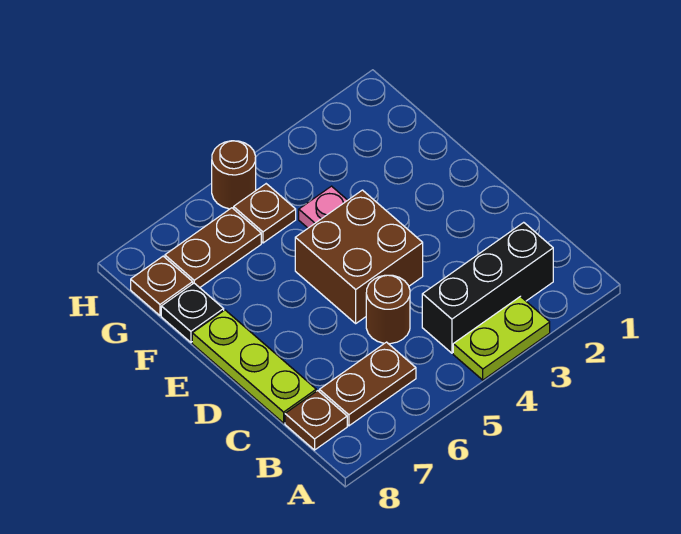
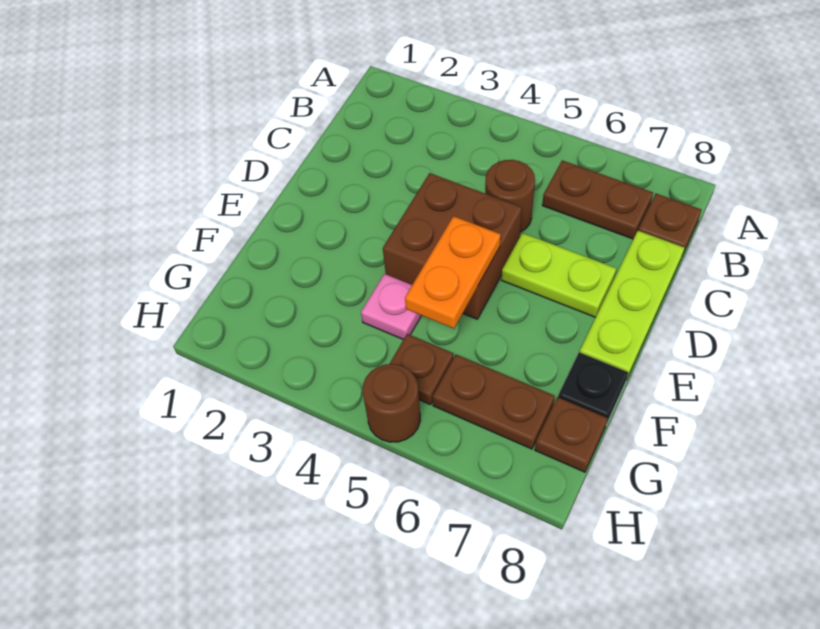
lime plate A3:A4 level 1 -> lime plate D6:D7 level 1
black brick B2:B4 level 1 -> none
none -> orange plate E5:F5 level 2

